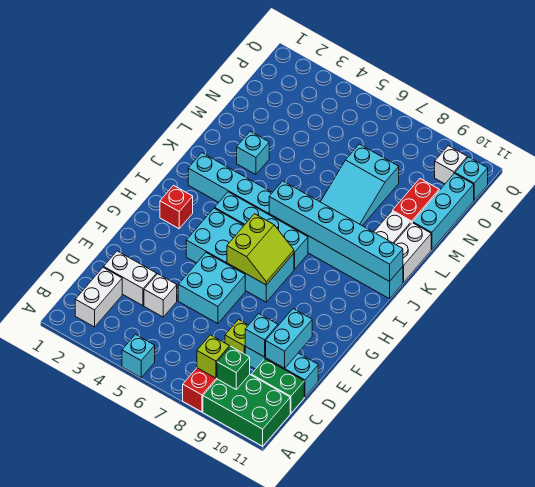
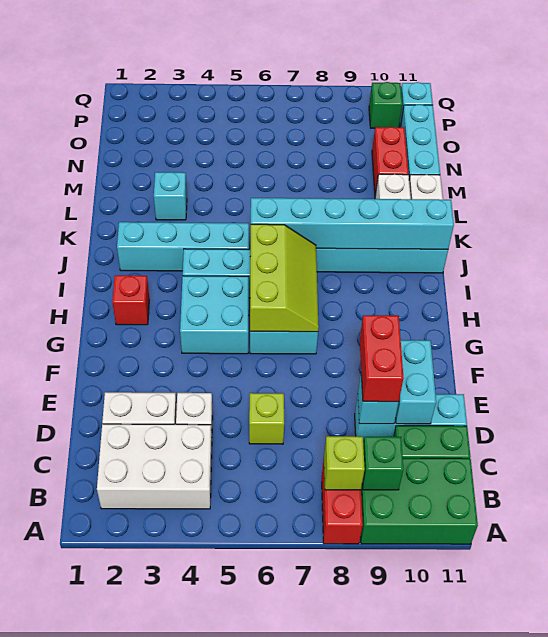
cyan brick A5 level 1 -> none
white brick B2:C2 level 1 -> white brick B2:C4 level 1
lime brick D8 level 1 -> lime brick D6 level 1
none -> red brick D9:E9 level 3
cyan brick E5:F6 level 1 -> none
lime slope G6:H7 level 2 top 6 -> lime slope G6:I7 level 2 top 6
cyan slope L7:N8 level 1 top N -> none
white brick P10 level 1 -> green brick P10 level 1

